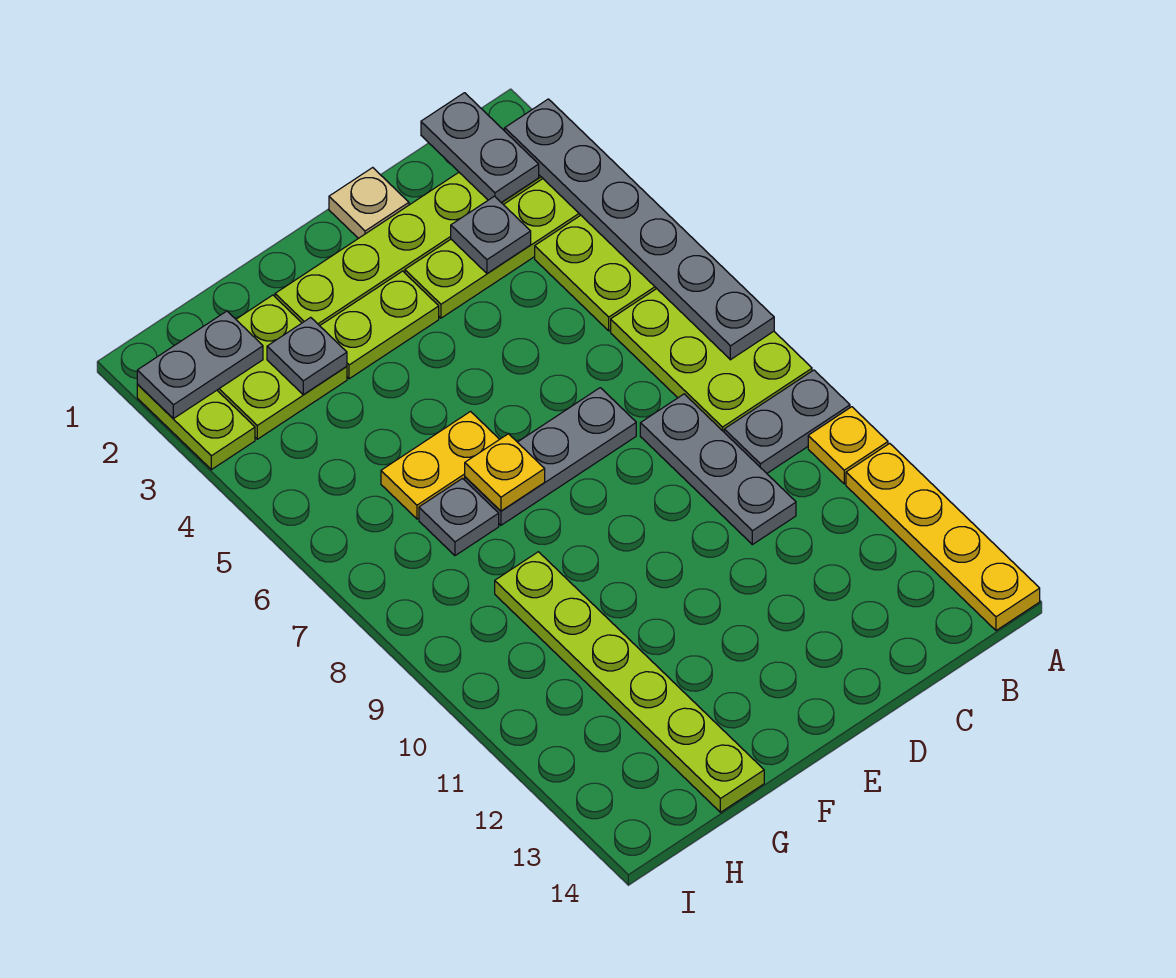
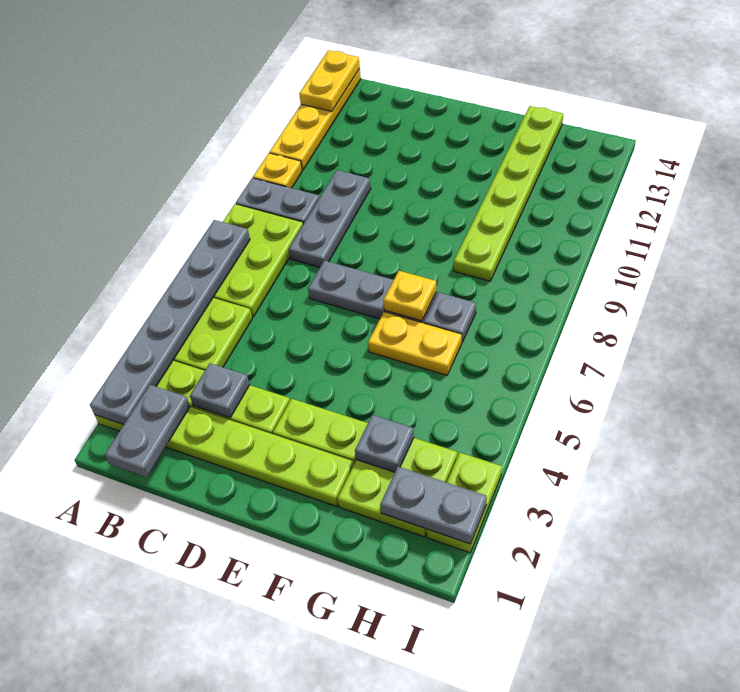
none -> yellow plate A13:A14 level 2
tan plate D1 level 1 -> none

